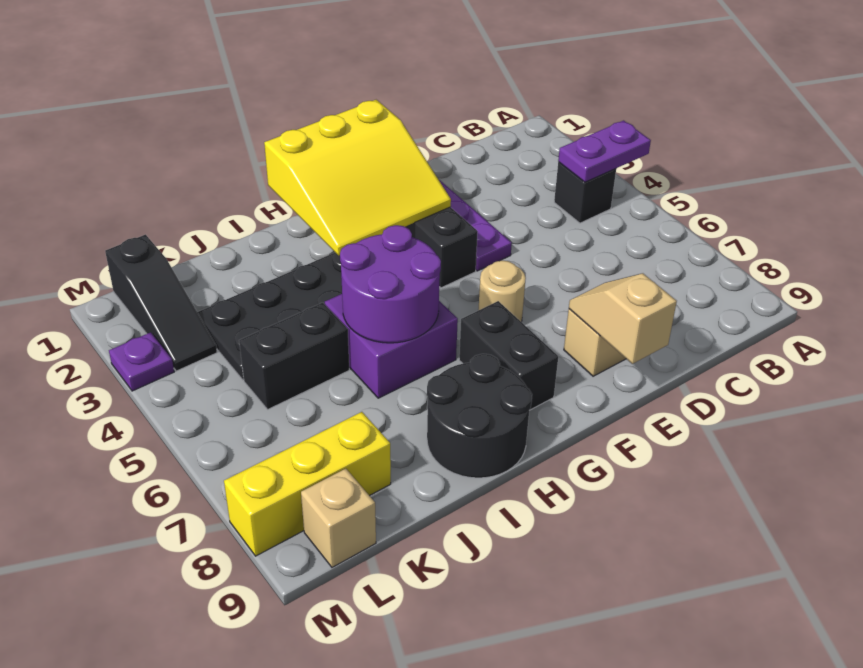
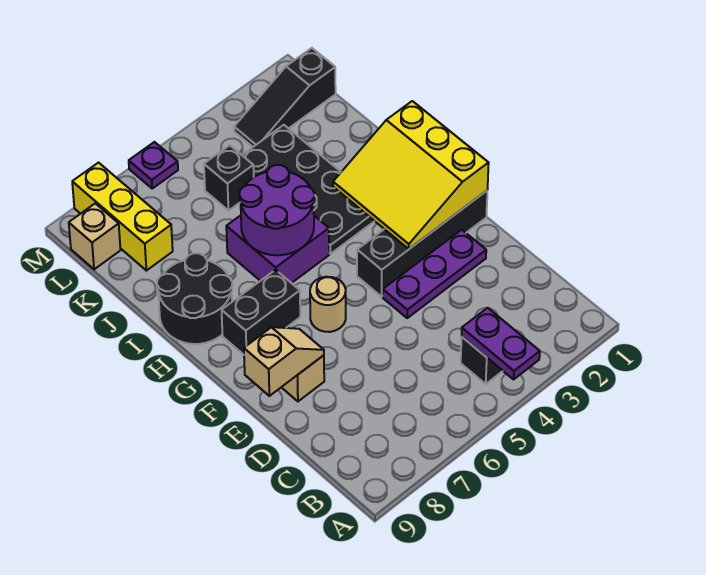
black brick J5:K5 level 1 -> black brick K5 level 1
purple plate M3 level 1 -> purple plate M6 level 1

